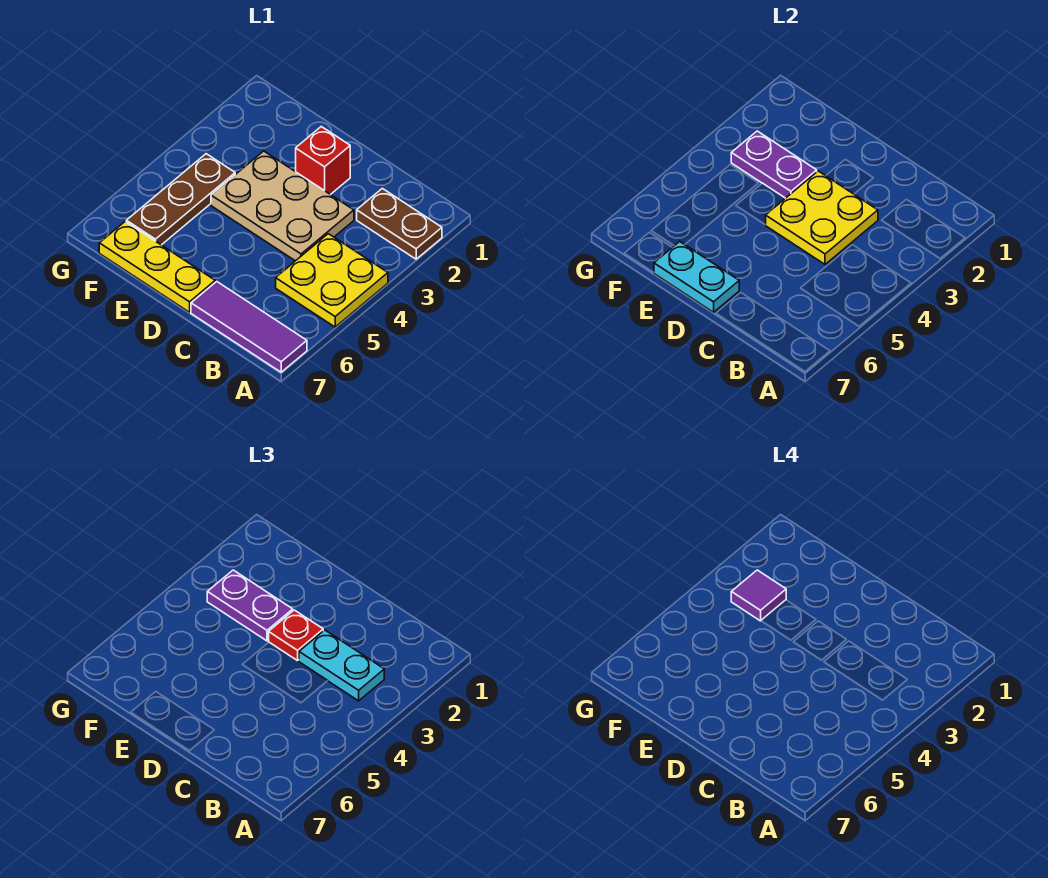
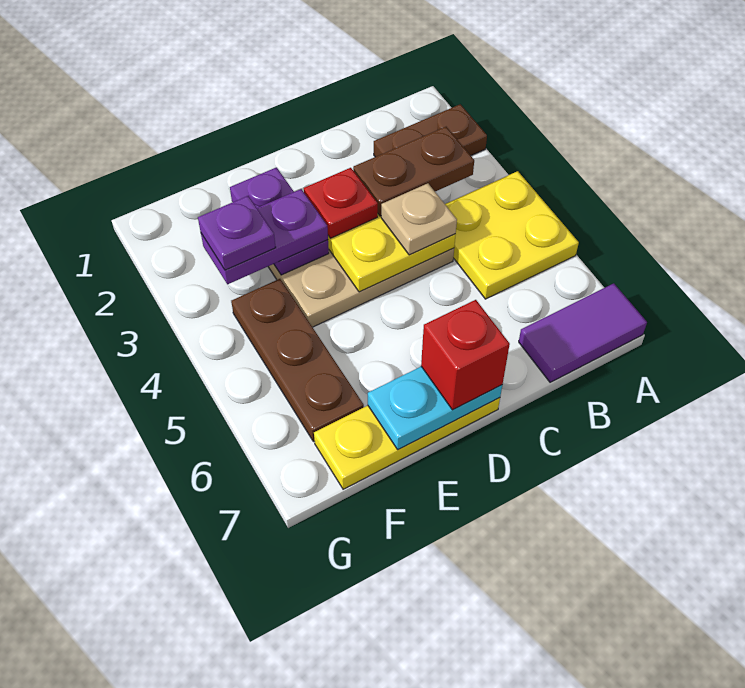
purple tile A7:C7 level 1 -> purple tile A7:B7 level 1
cyan plate B3:C3 level 3 -> brown plate B3:C3 level 3
none -> tan plate C4 level 3
red brick D2 level 1 -> red brick D7 level 3
purple plate E3:F3 level 2 -> purple plate E2:E3 level 2
purple tile F3 level 4 -> purple plate F3 level 4

